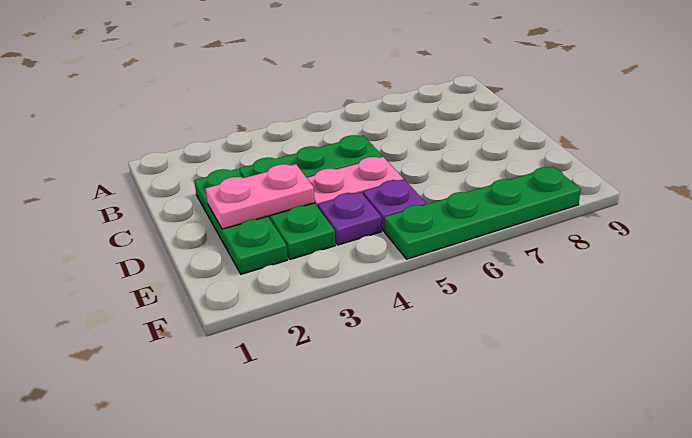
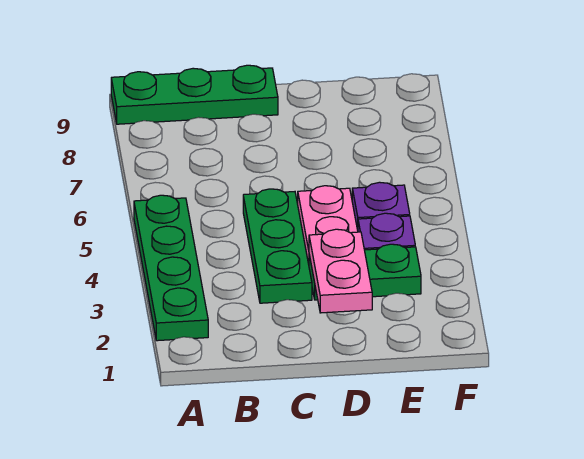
green plate C2:E2 level 1 -> green plate A9:C9 level 1
green plate F5:F8 level 1 -> green plate A2:A5 level 1

